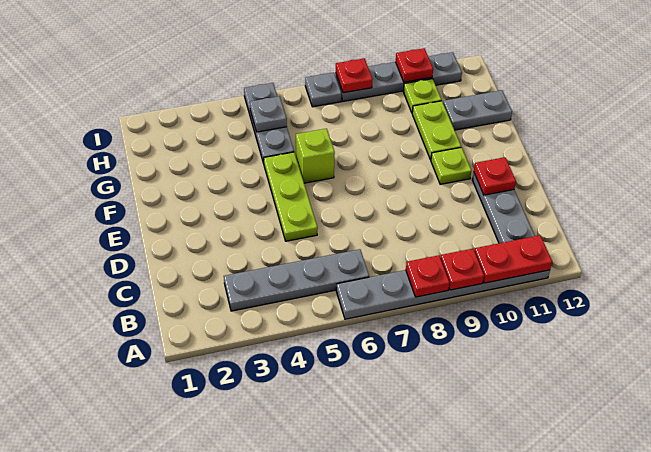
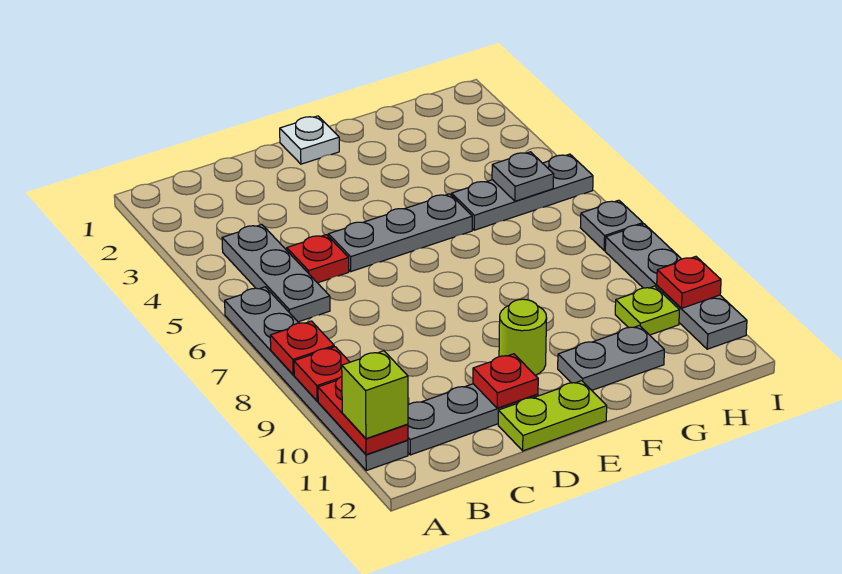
grey plate B3:B6 level 1 -> grey plate B4:B6 level 1
lime plate D5:F5 level 1 -> grey plate D5:F5 level 1
none -> white plate E1 level 1
lime plate E10 level 1 -> lime round brick E10 level 1
lime brick F6 level 1 -> lime brick A11 level 3
lime plate F10:G10 level 1 -> lime plate D12:E12 level 1
grey plate G11:G12 level 1 -> grey plate F11:G11 level 1
red plate I8 level 2 -> red plate C5 level 1

